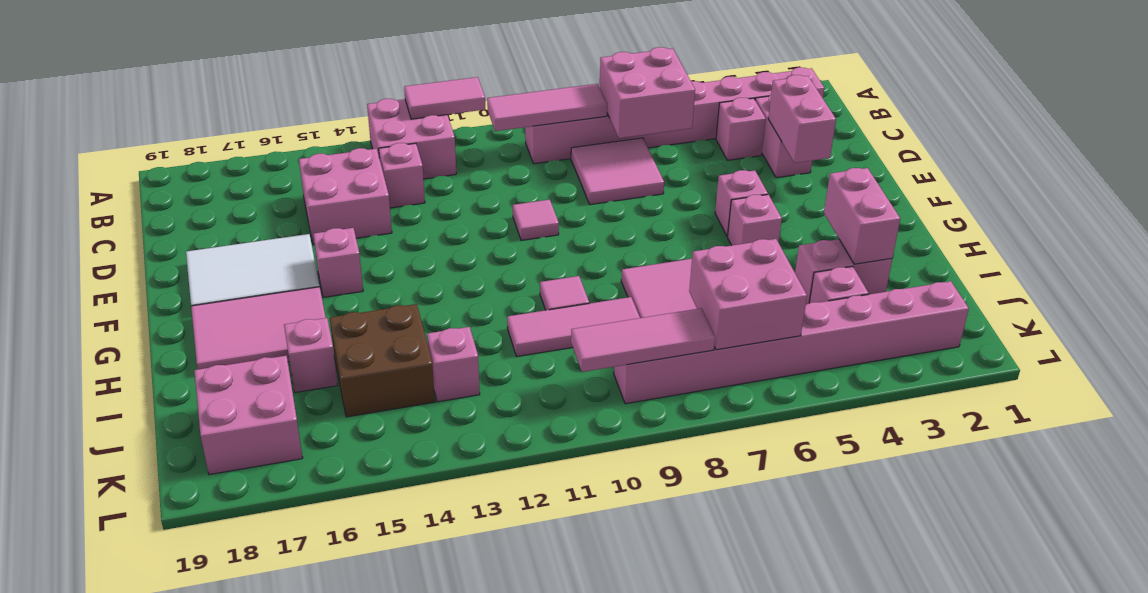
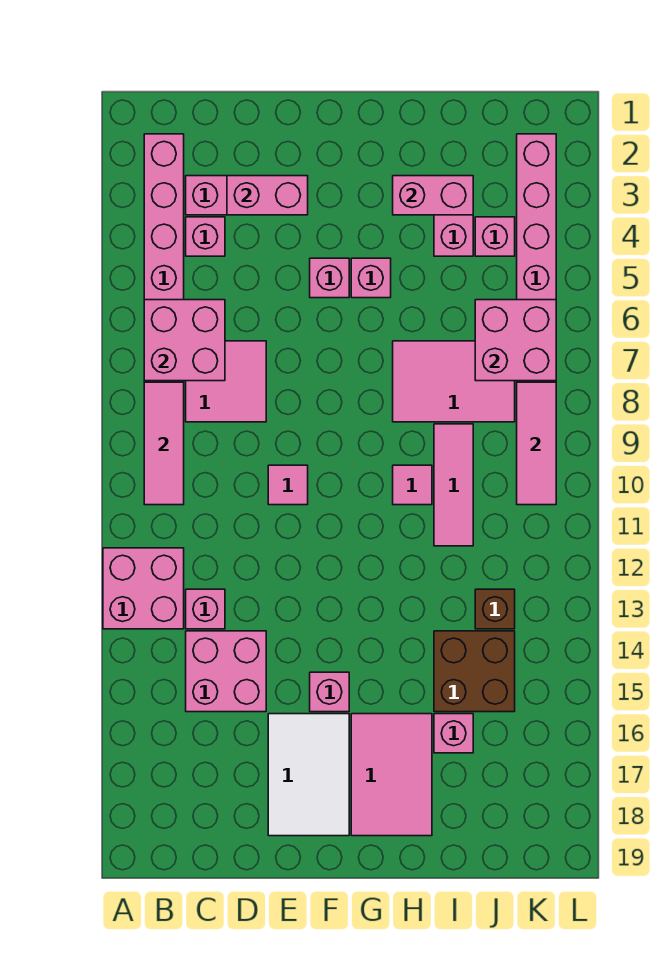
pink tile A11:A12 level 2 -> none
pink brick J13 level 1 -> brown brick J13 level 1
pink brick J17:K18 level 1 -> none

